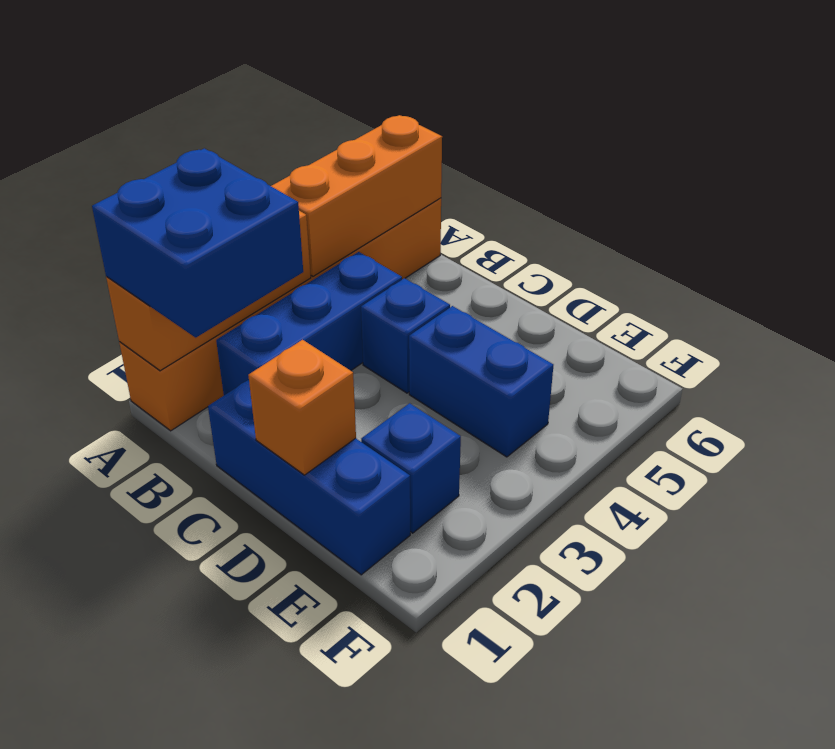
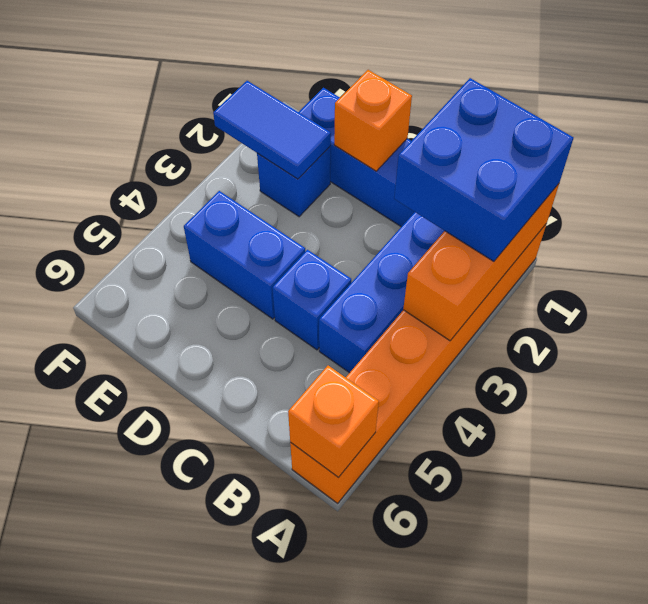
orange brick A4:A6 level 2 -> orange brick A6 level 2
none -> blue tile E2:F2 level 2

